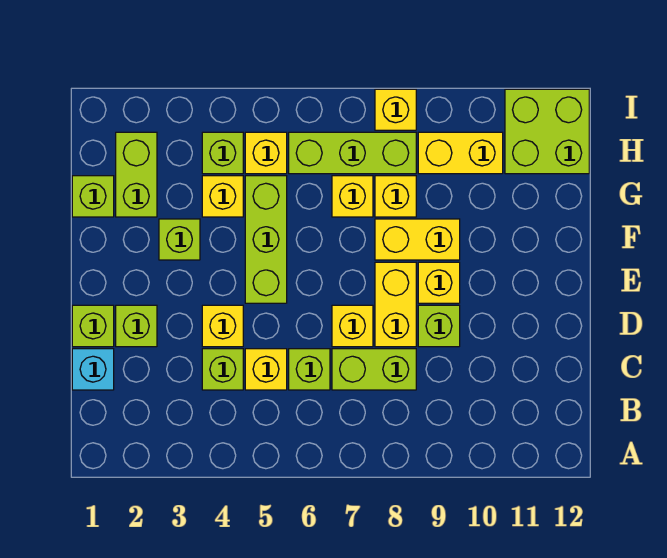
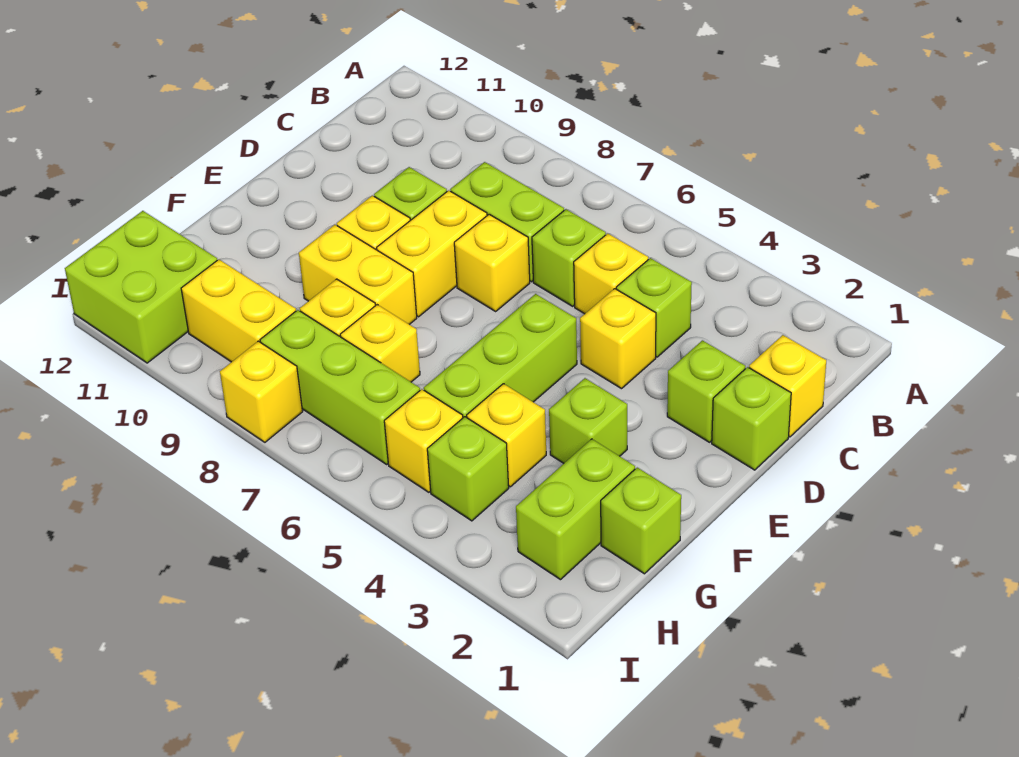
cyan brick C1 level 1 -> yellow brick C1 level 1

